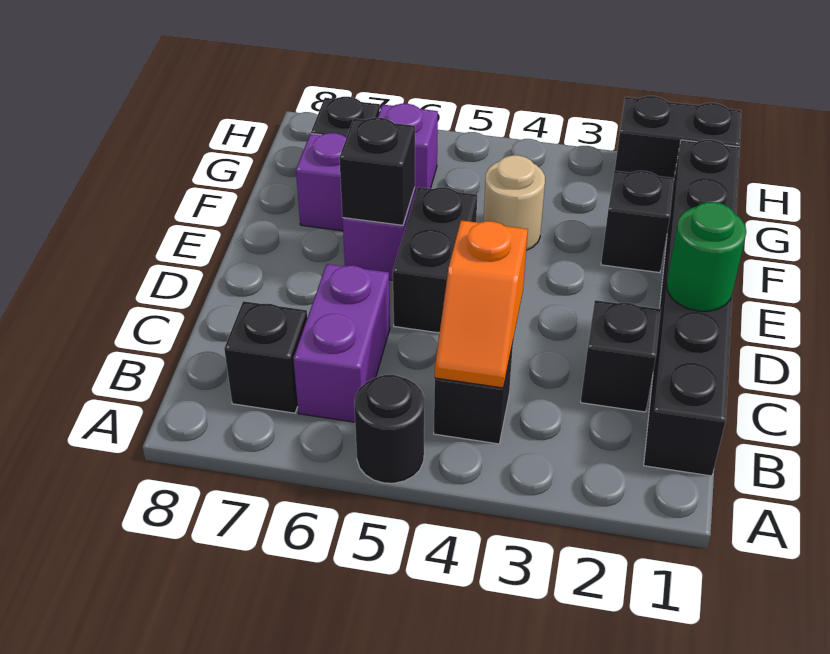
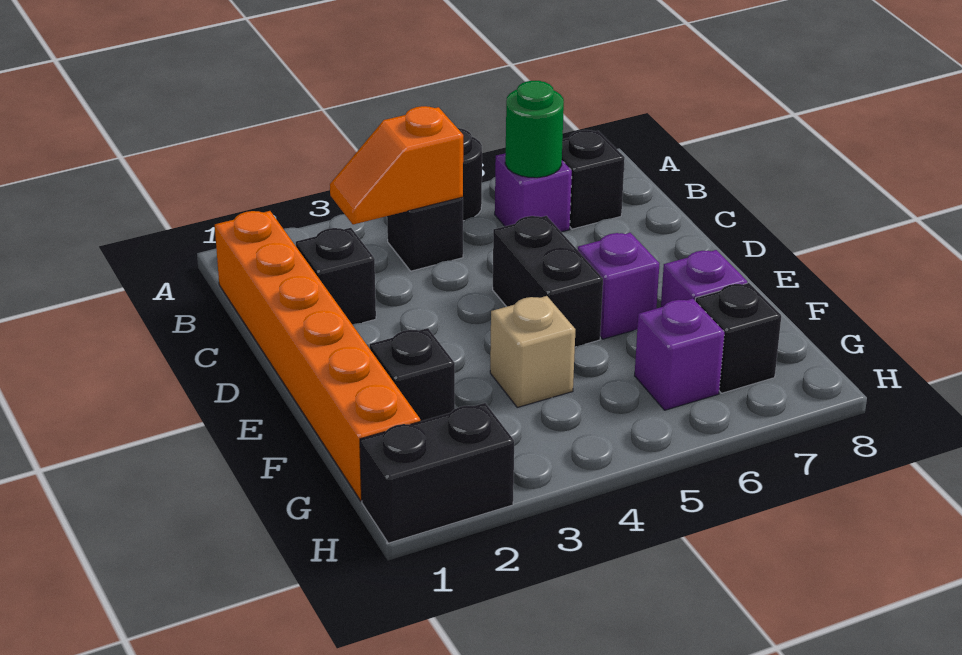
black brick B1:G1 level 1 -> orange brick B1:G1 level 1
orange slope B4:C4 level 2 top C -> orange slope B3:B4 level 2 top 4
purple brick B6:C6 level 1 -> purple brick B6 level 1
green round brick D1 level 2 -> green round brick B6 level 2
black brick E6 level 2 -> none
tan round brick F4 level 1 -> tan brick F4 level 1

